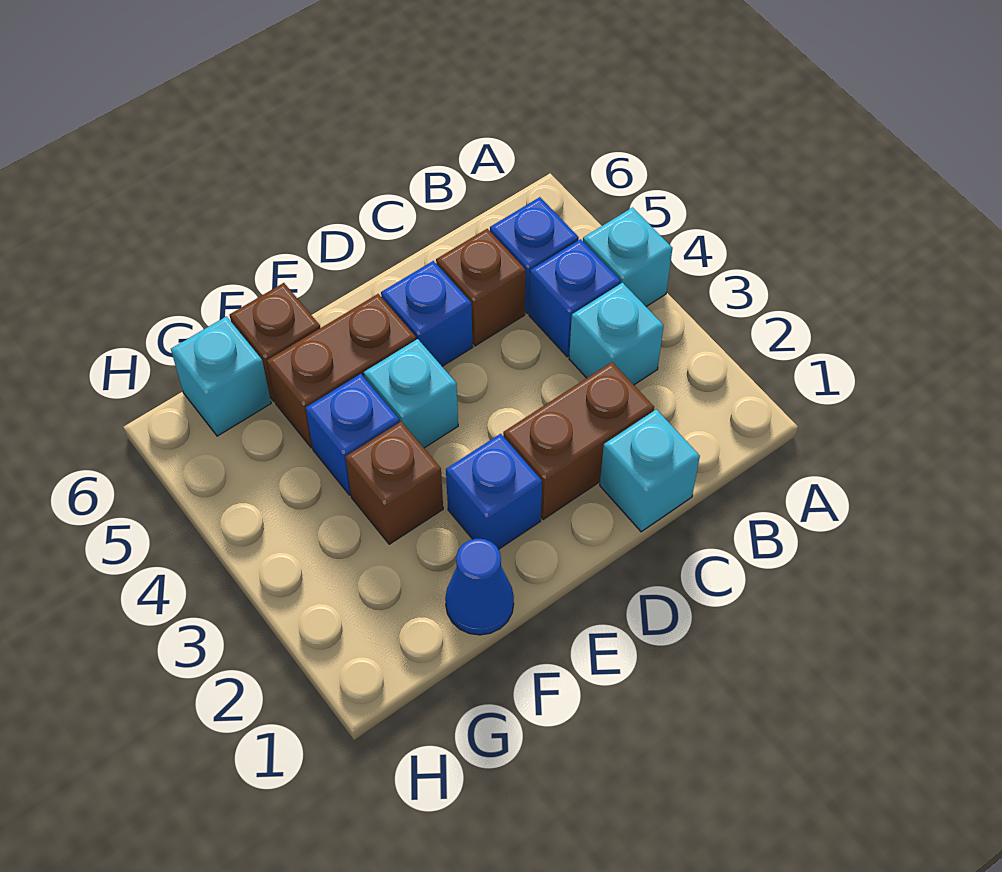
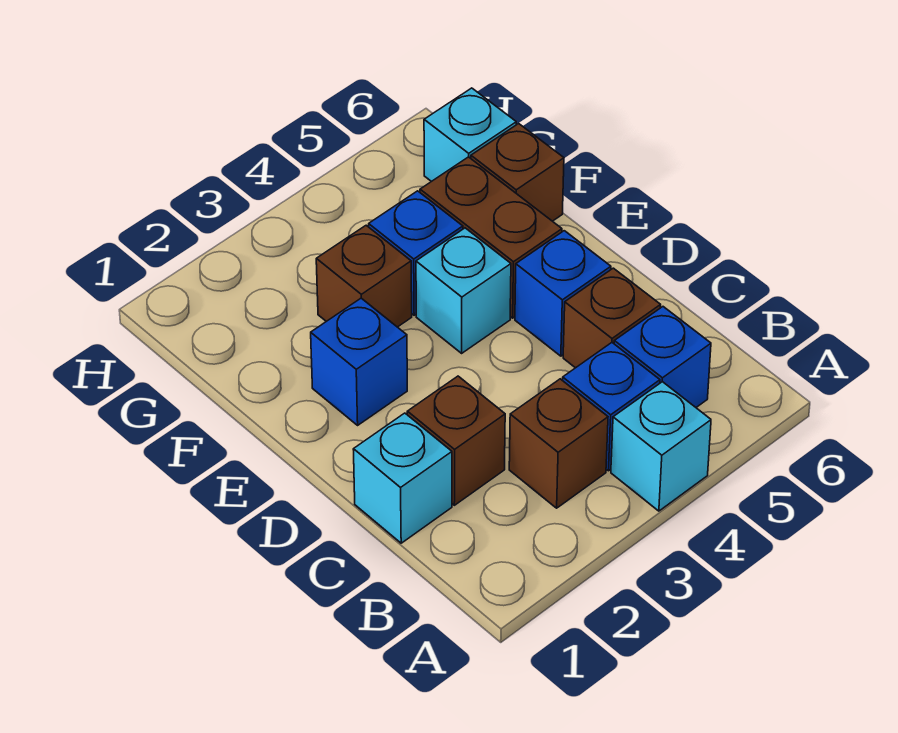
cyan brick B3 level 1 -> brown brick B3 level 1
brown brick C2:D2 level 1 -> brown brick C2 level 1
blue cone F1 level 1 -> none

